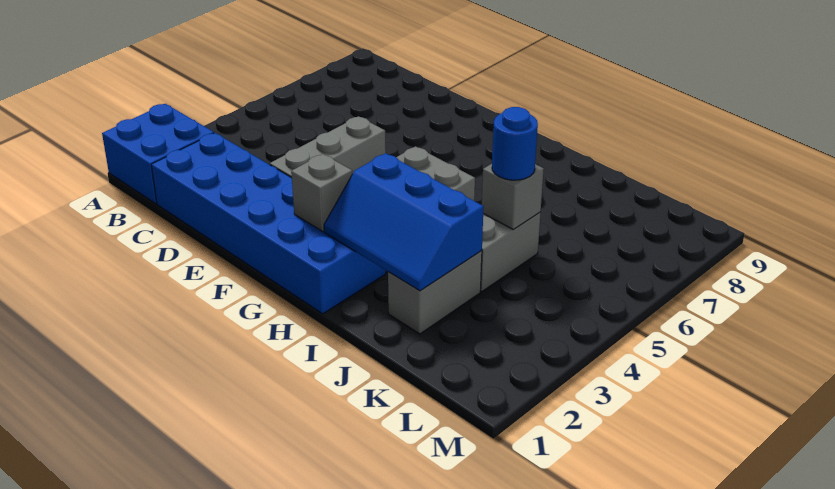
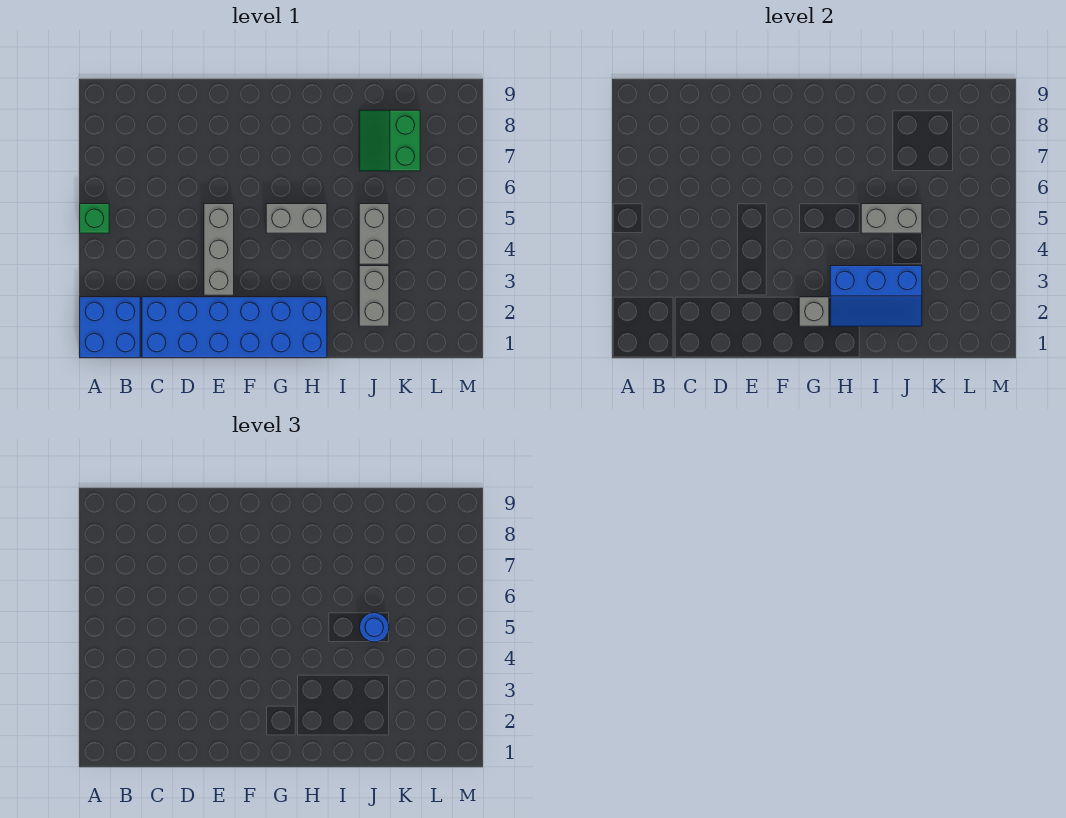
none -> green brick A5 level 1
grey brick J5 level 2 -> grey brick I5:J5 level 2
none -> green slope J7:K8 level 1 top K

